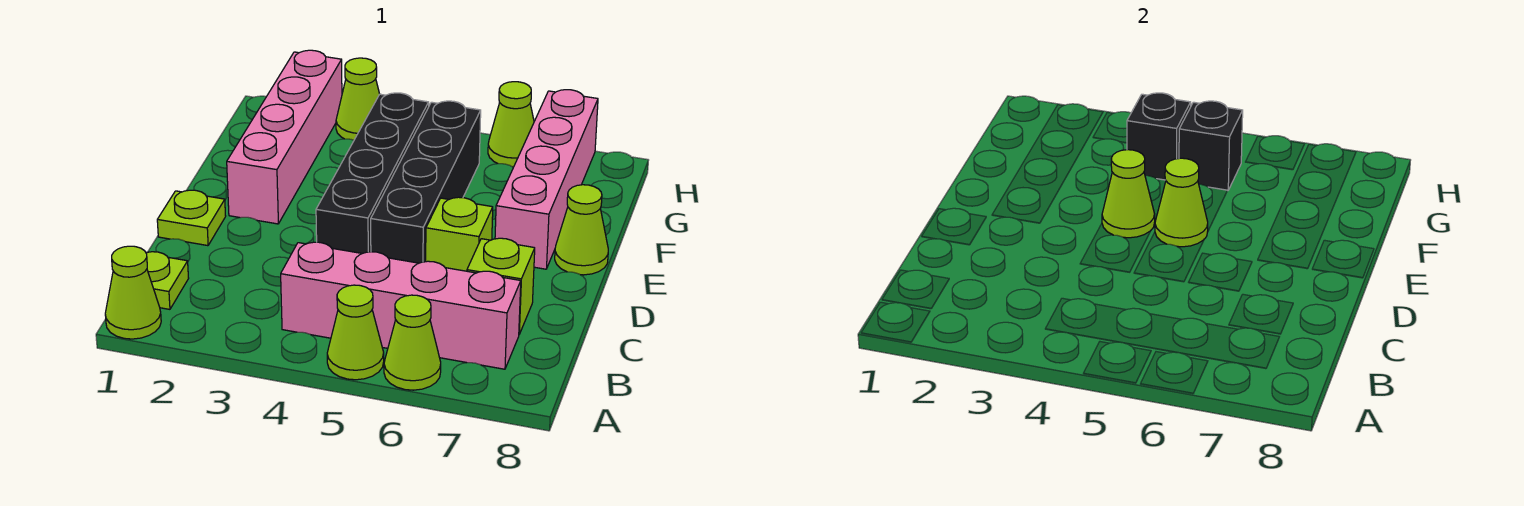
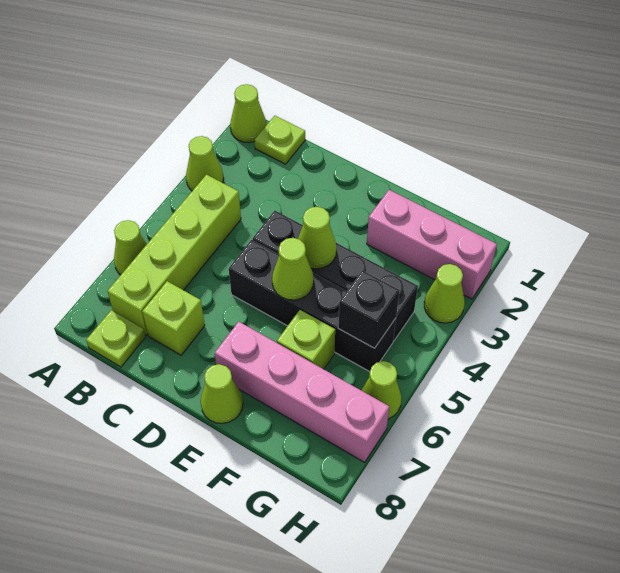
lime cone A5 level 1 -> lime cone A3 level 1
pink brick B4:B7 level 1 -> lime brick B4:B7 level 1
lime plate D1 level 1 -> lime plate B8 level 1
lime brick D6 level 1 -> lime brick F6 level 1
pink brick E2:H2 level 1 -> pink brick F2:H2 level 1
black brick G4 level 2 -> none

